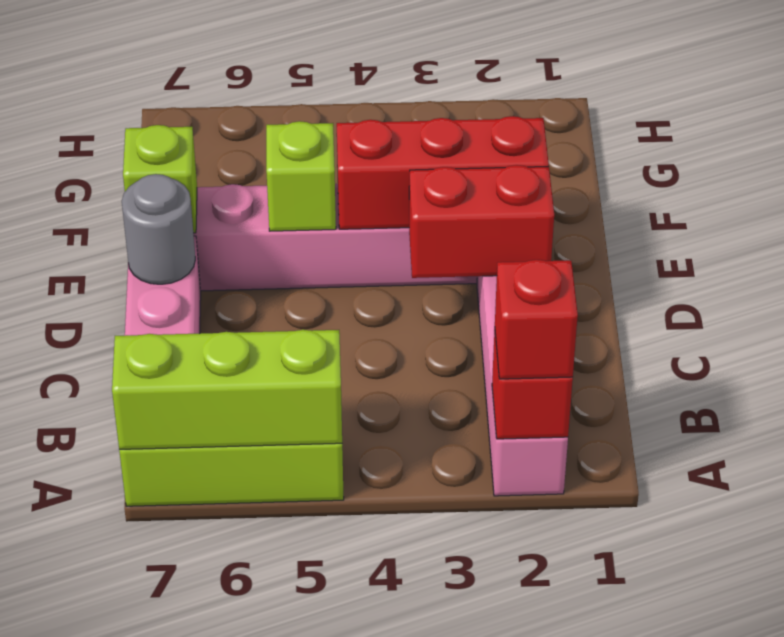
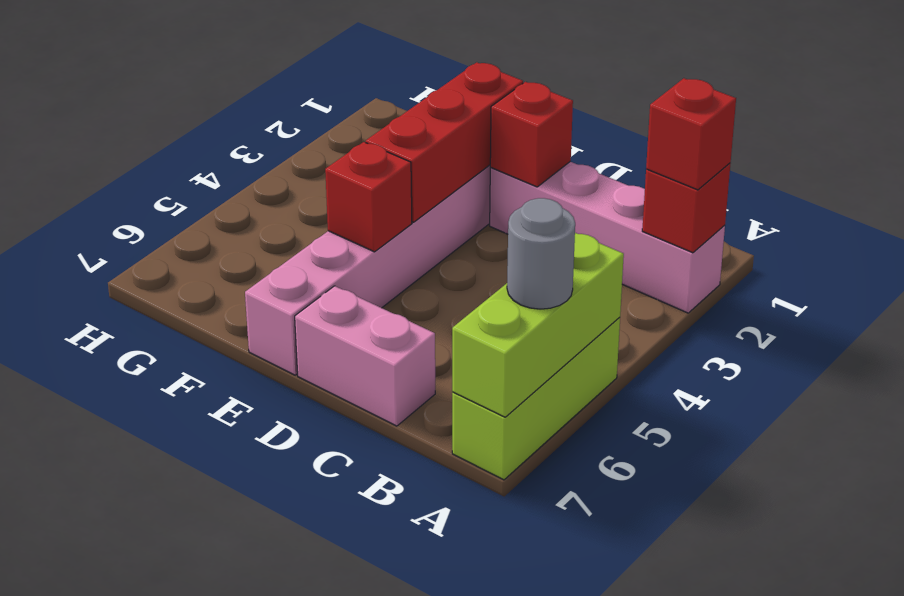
red brick D2:D3 level 2 -> red brick D2 level 2
grey round brick D7 level 2 -> grey round brick A6 level 3
lime brick E5 level 2 -> red brick E5 level 2
lime brick E7 level 2 -> none

